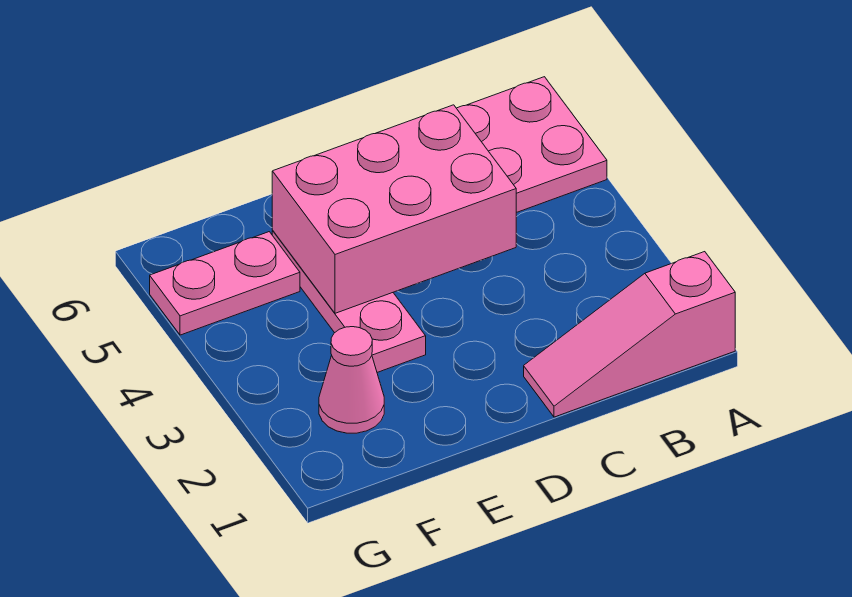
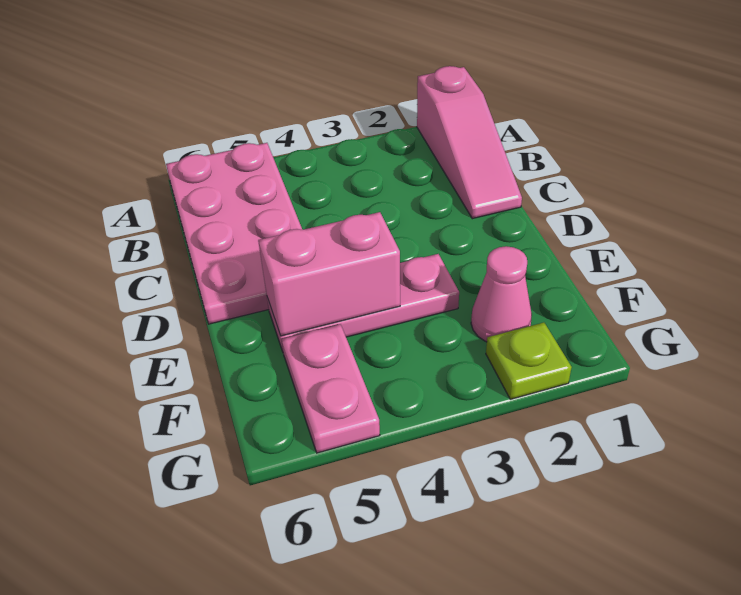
pink brick C4:E5 level 2 -> pink brick E4:E5 level 2
none -> lime plate G2 level 1

